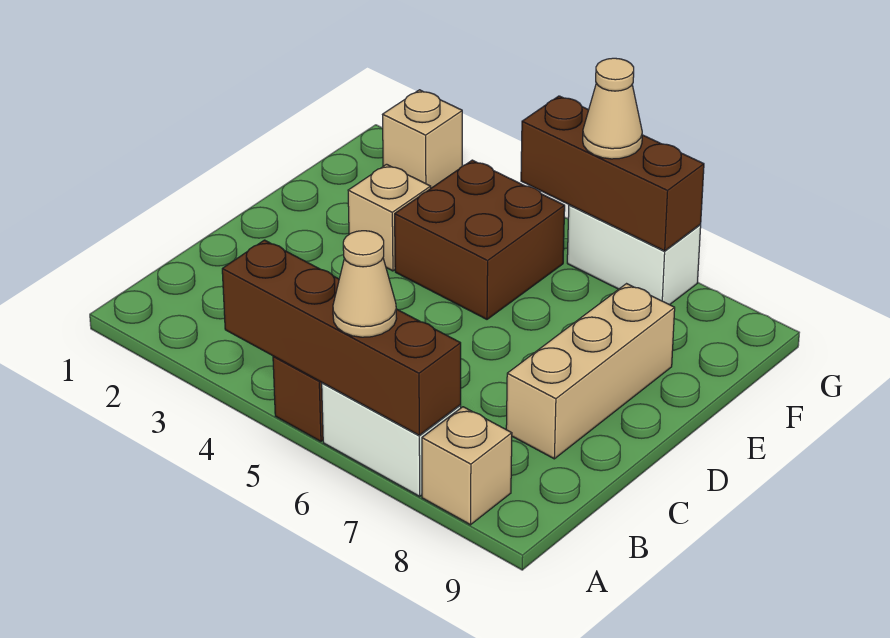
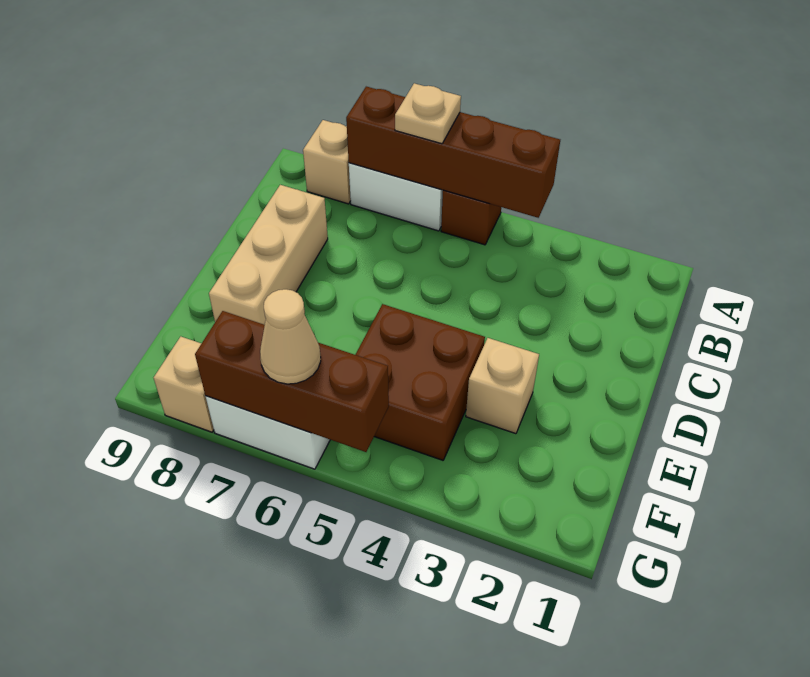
tan cone A6 level 3 -> tan plate A6 level 3
tan brick G2 level 1 -> tan brick G8 level 1

